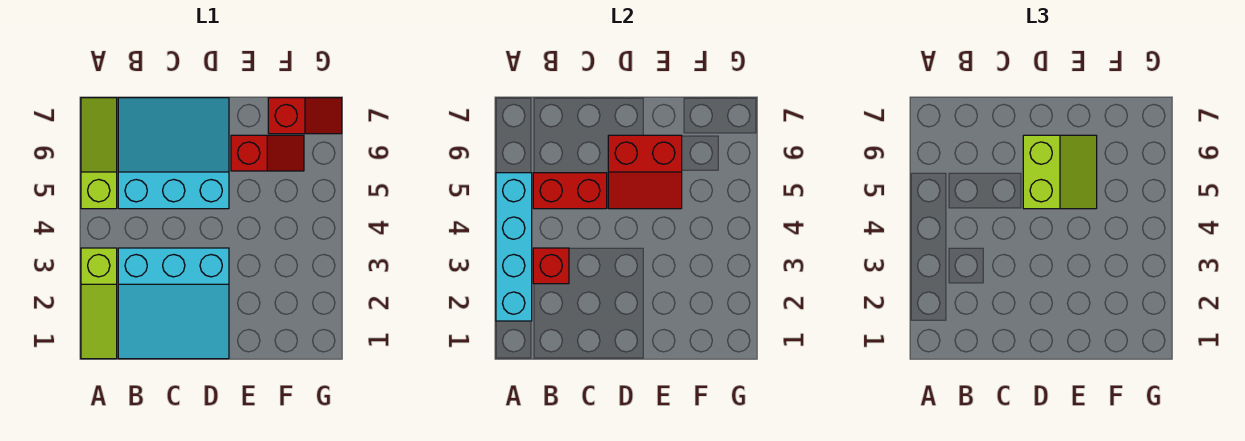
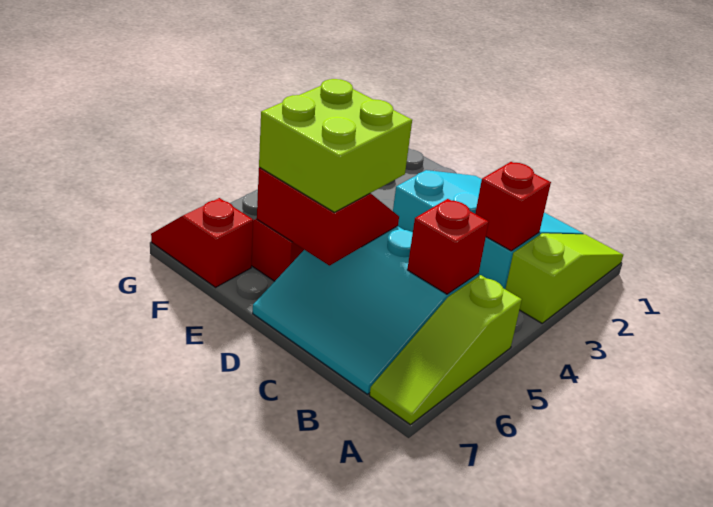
cyan brick A2:A5 level 2 -> none
red brick B5:C5 level 2 -> red brick B5 level 2
lime slope D5:E6 level 3 top D -> lime brick D5:E6 level 3

